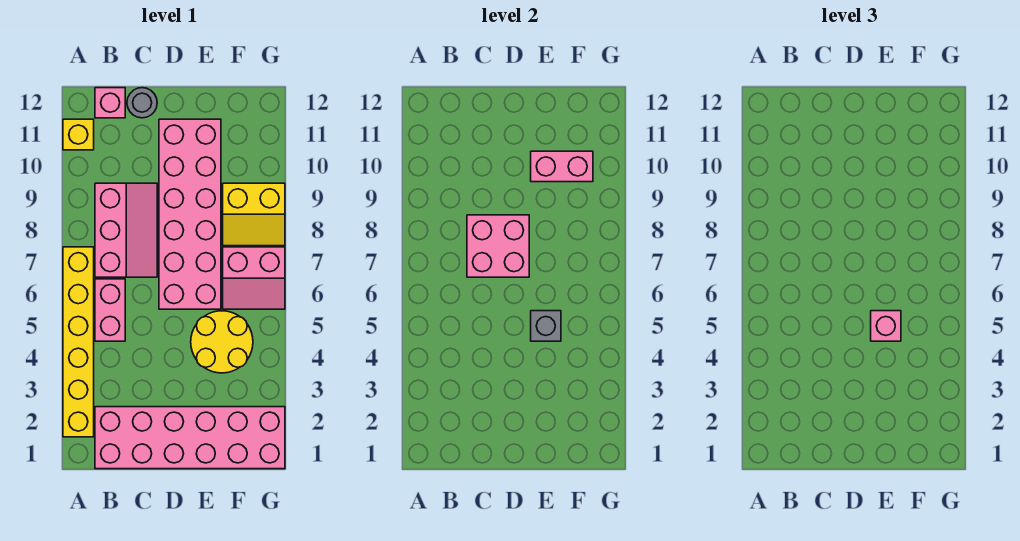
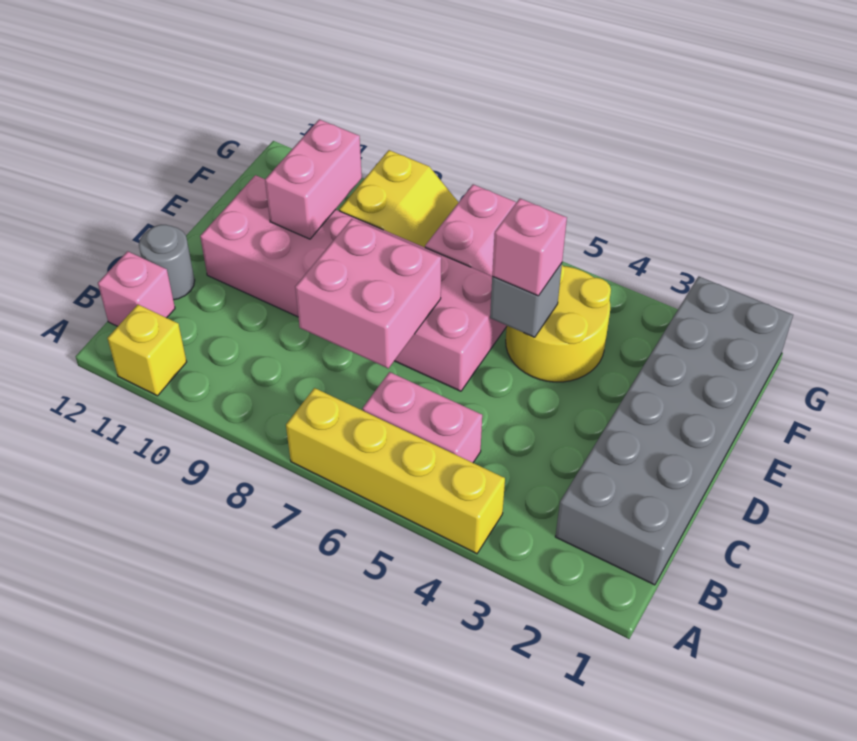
yellow brick A2:A7 level 1 -> yellow brick A4:A7 level 1
pink brick B1:G2 level 1 -> grey brick B1:G2 level 1
pink slope B7:C9 level 1 top B -> none

